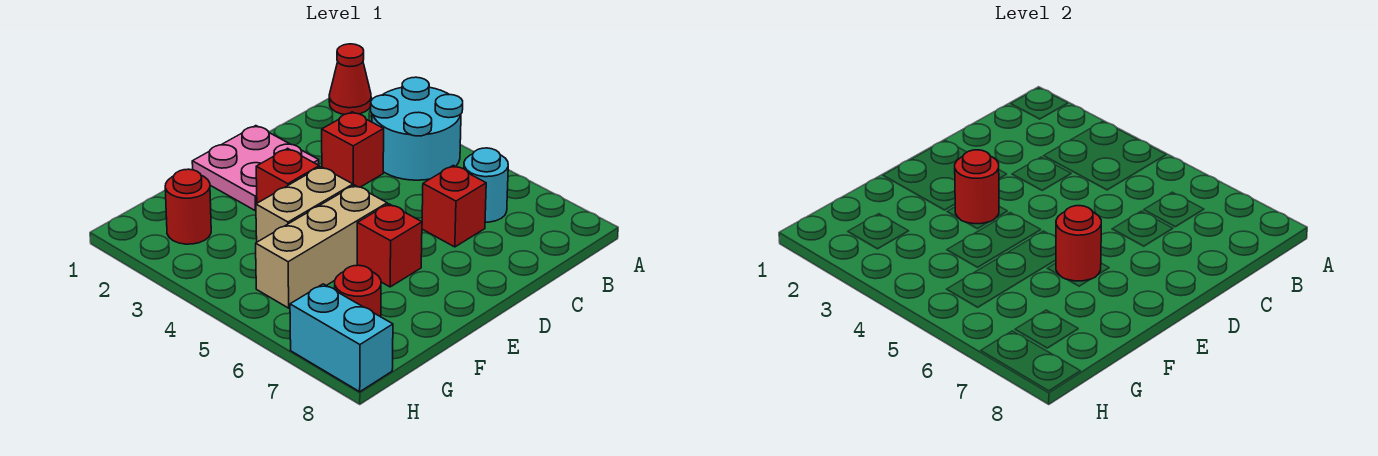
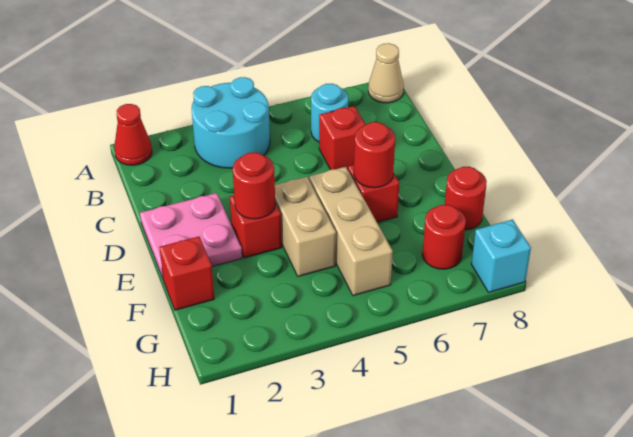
none -> tan cone A8 level 1
red brick C3 level 1 -> red brick F1 level 1
red round brick G2 level 1 -> red round brick F8 level 1
cyan brick H7:H8 level 1 -> cyan brick H8 level 1

